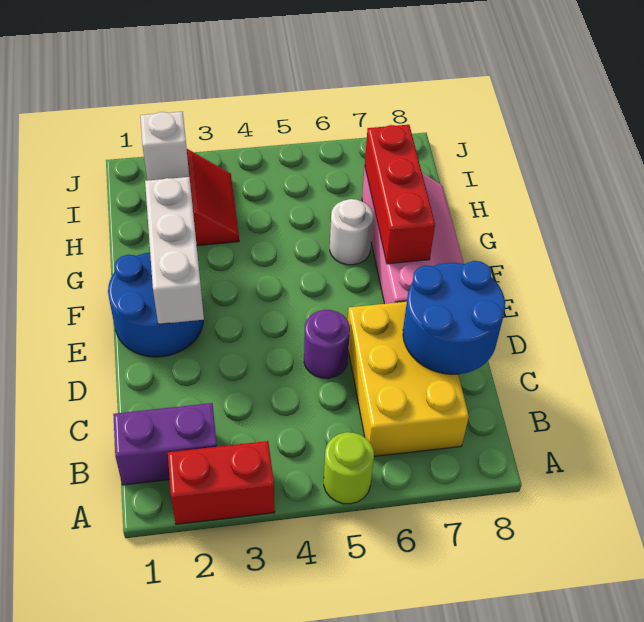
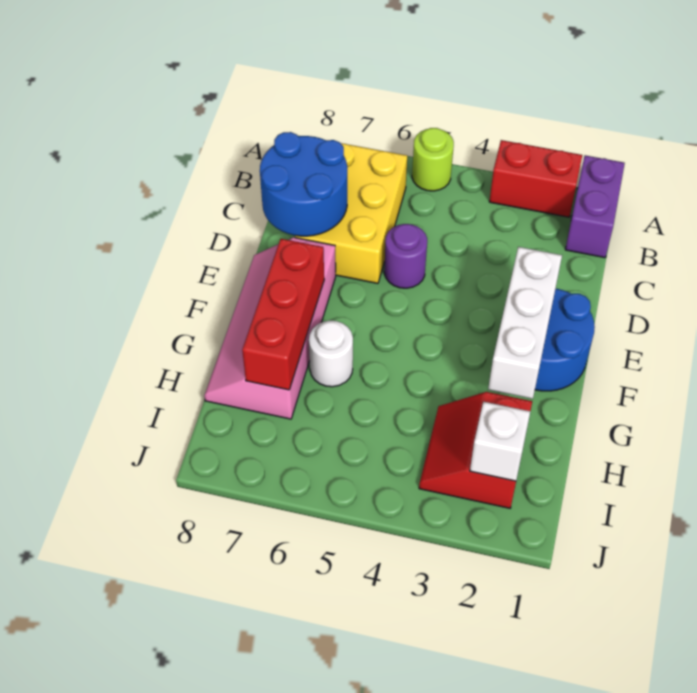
purple brick B1:B2 level 1 -> purple brick A1:B1 level 1

